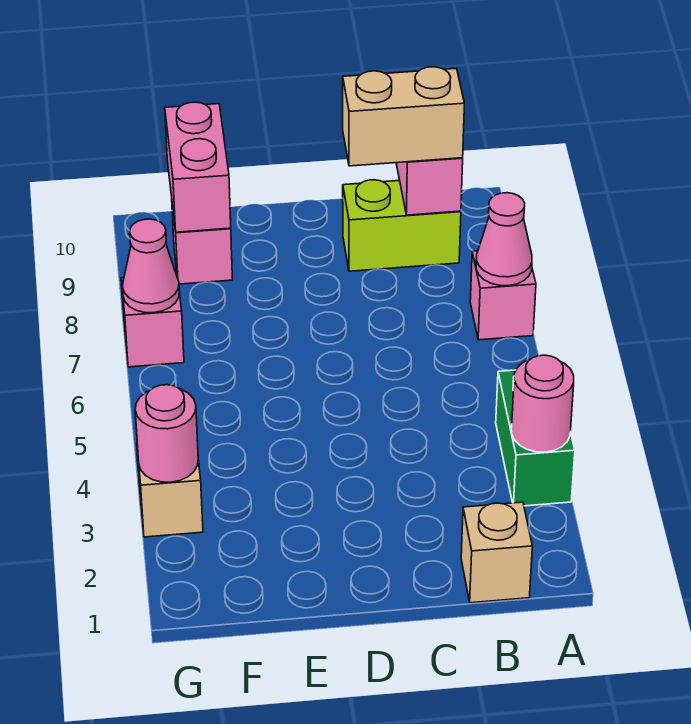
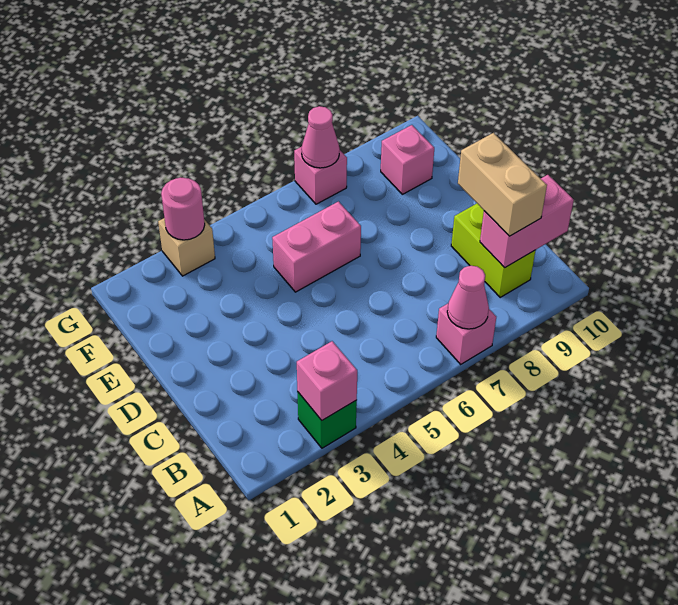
green brick A3:A4 level 1 -> green brick A3 level 1
pink round brick A3 level 2 -> pink brick A3 level 2
tan brick B1 level 1 -> none
pink brick F9:F10 level 2 -> pink brick E5:E6 level 1

